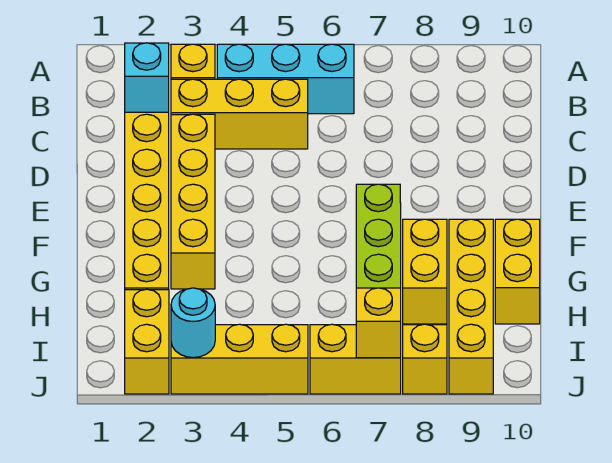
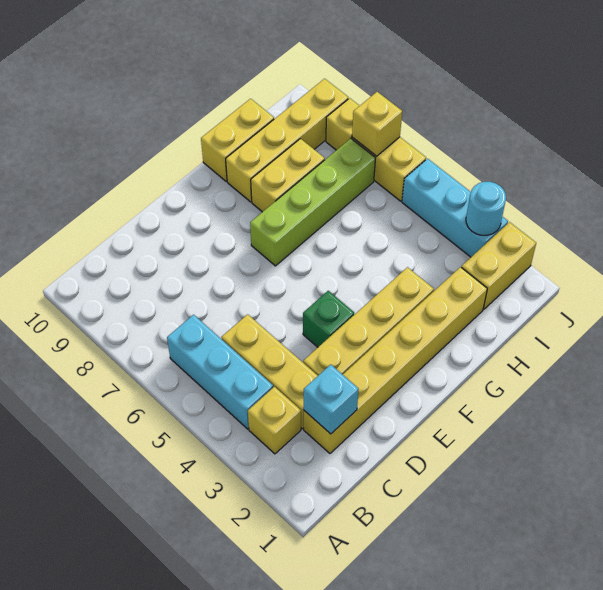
none -> green brick E4 level 1
yellow brick J3:J5 level 1 -> cyan brick J3:J5 level 1

